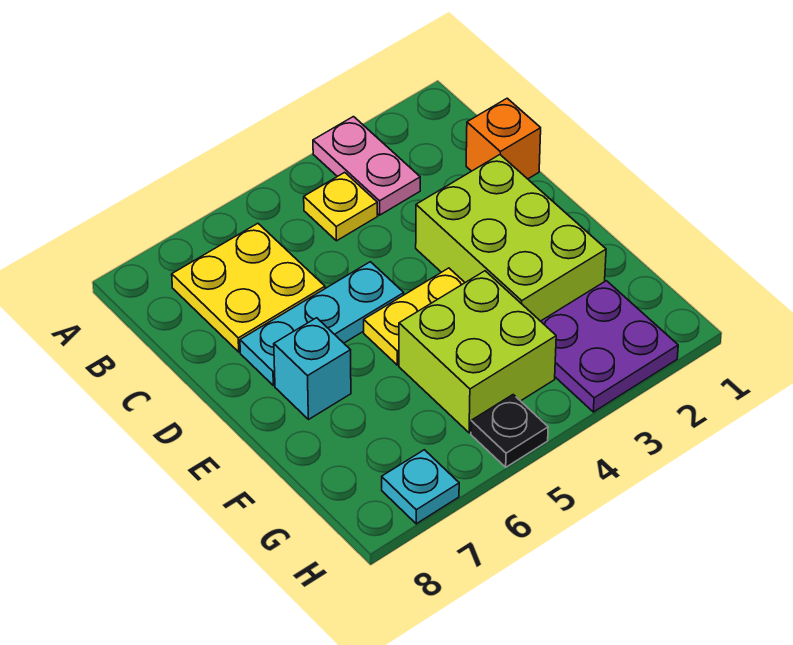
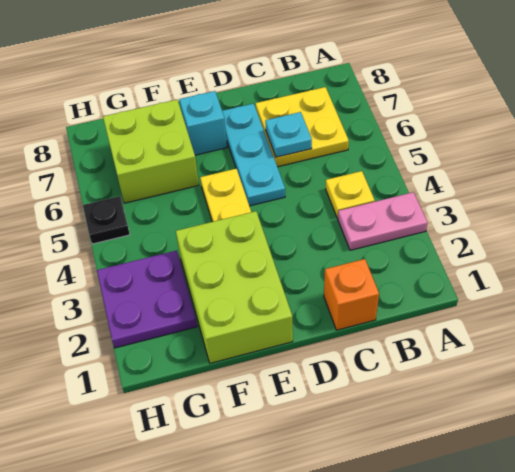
lime brick D2:F3 level 1 -> lime brick E1:F3 level 1
lime brick F4:G5 level 1 -> lime brick F6:G7 level 1
cyan plate H7 level 1 -> cyan plate C6 level 2

